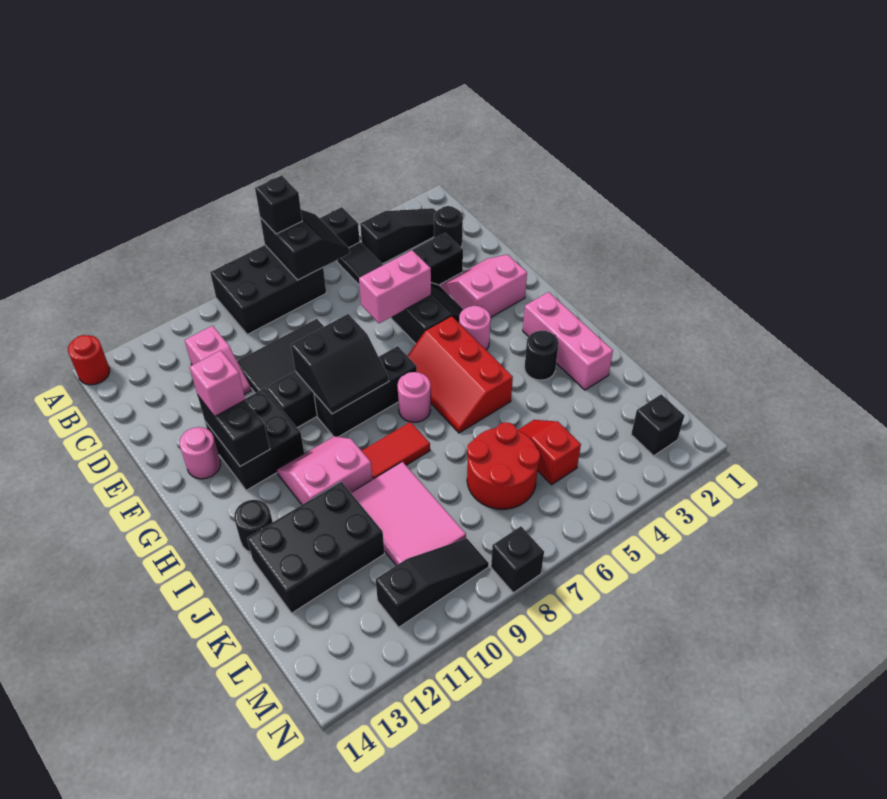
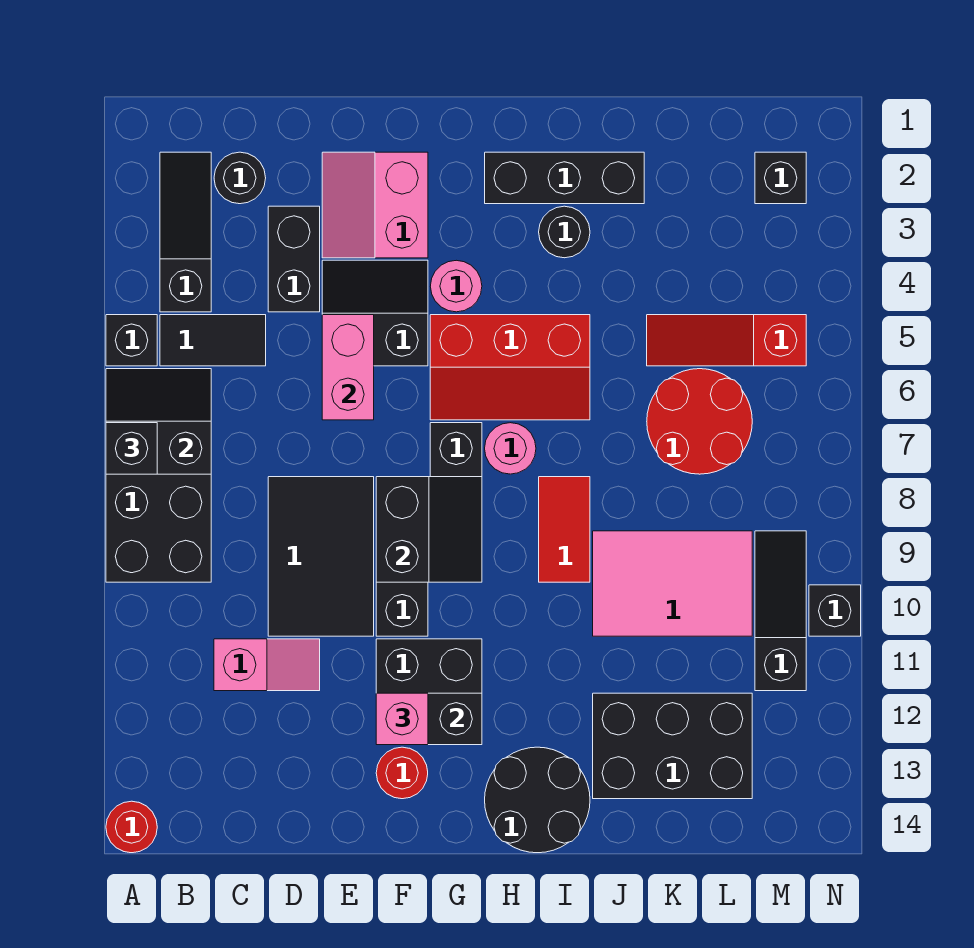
pink round brick F13 level 1 -> red round brick F13 level 1
pink brick H2:J2 level 1 -> black brick H2:J2 level 1
pink slope H10:I11 level 1 top I -> none
black round brick I13 level 1 -> black round brick H13:I14 level 1
black brick J11:K13 level 1 -> black brick J12:L13 level 1
red slope K5:L5 level 1 top L -> red slope K5:M5 level 1 top M
black brick N8 level 1 -> black brick N10 level 1

